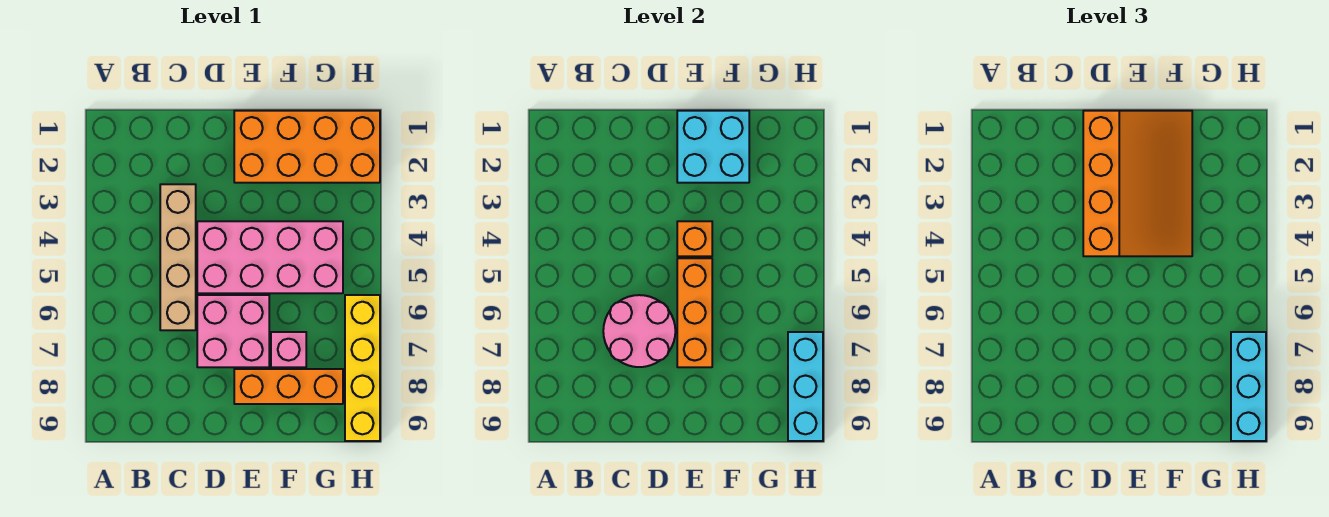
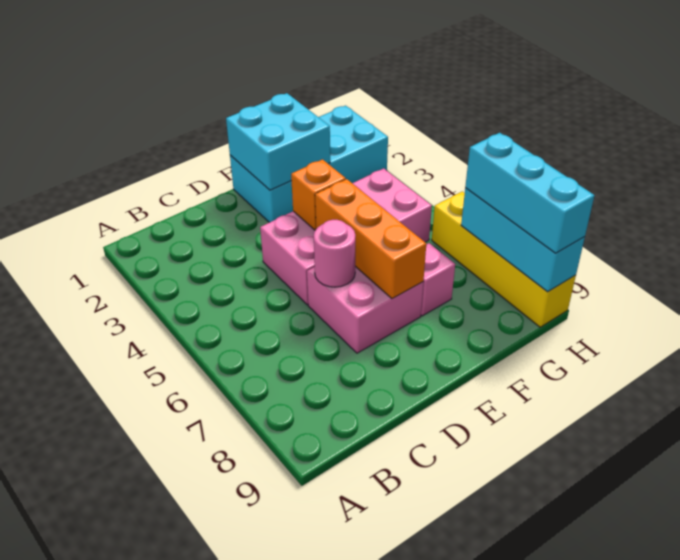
tan brick C3:C6 level 1 -> none
pink round brick C6:D7 level 2 -> pink round brick D6 level 2
orange slope D1:F4 level 3 top D -> none
orange brick E1:H2 level 1 -> cyan brick E1:H2 level 1
orange brick E8:G8 level 1 -> none

